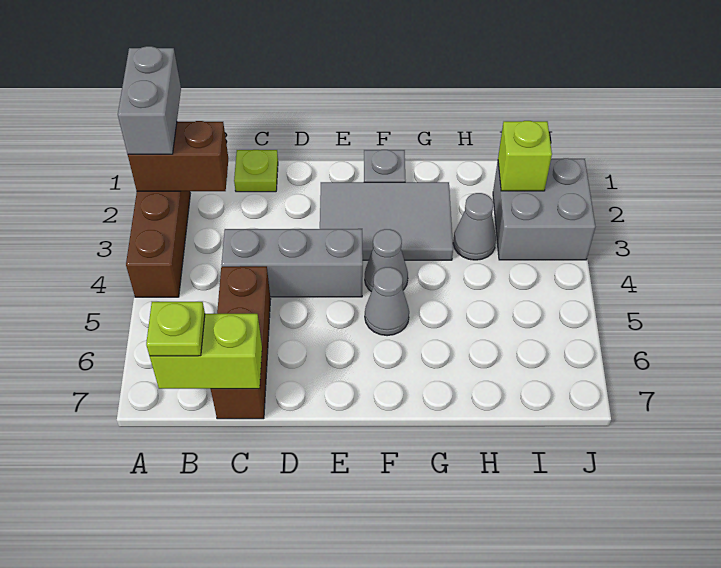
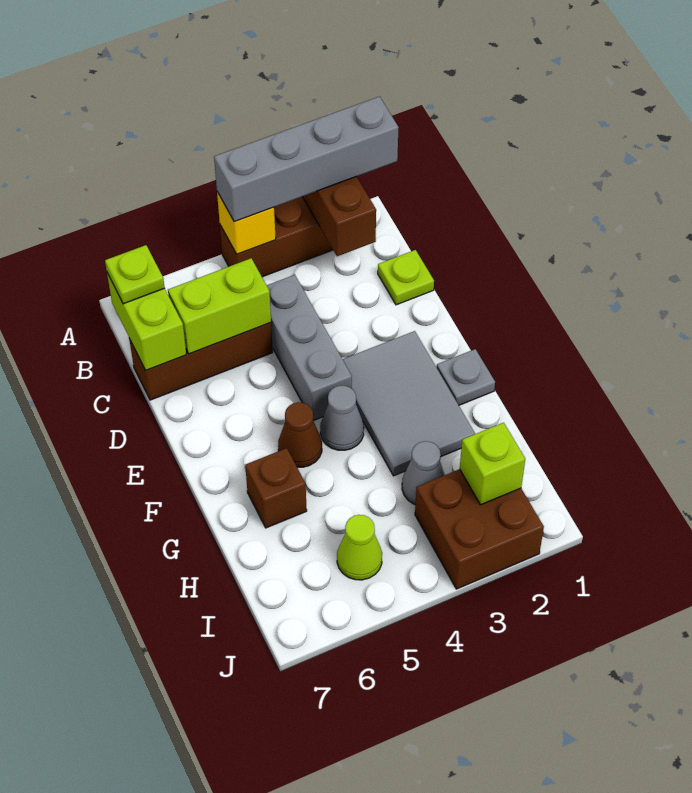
grey brick A1:A2 level 3 -> grey brick A1:A4 level 3
none -> yellow brick A4 level 2
none -> lime brick C5:C6 level 2
grey cone F5 level 1 -> brown cone F5 level 1
none -> brown brick G6 level 1
grey brick I2:J3 level 1 -> brown brick I2:J3 level 1
none -> lime cone I5 level 1

